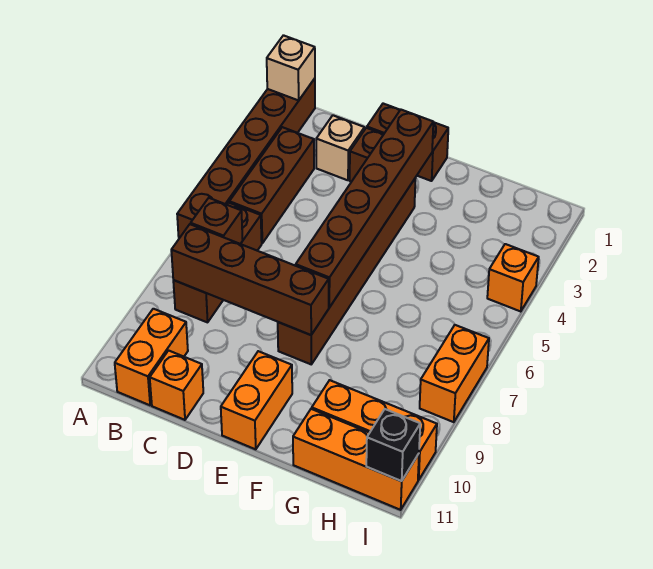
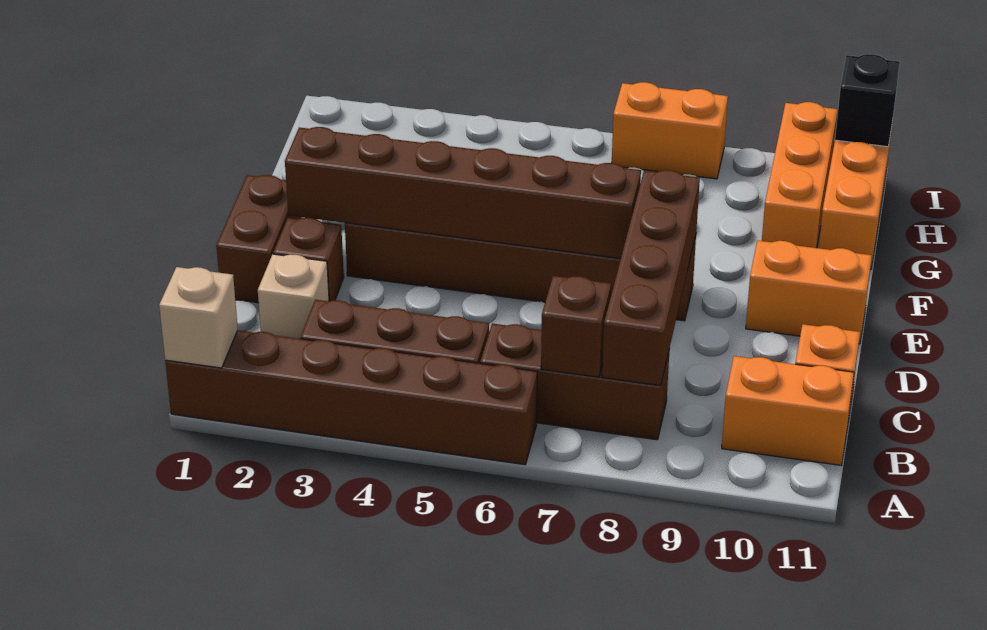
orange brick I4 level 1 -> none

